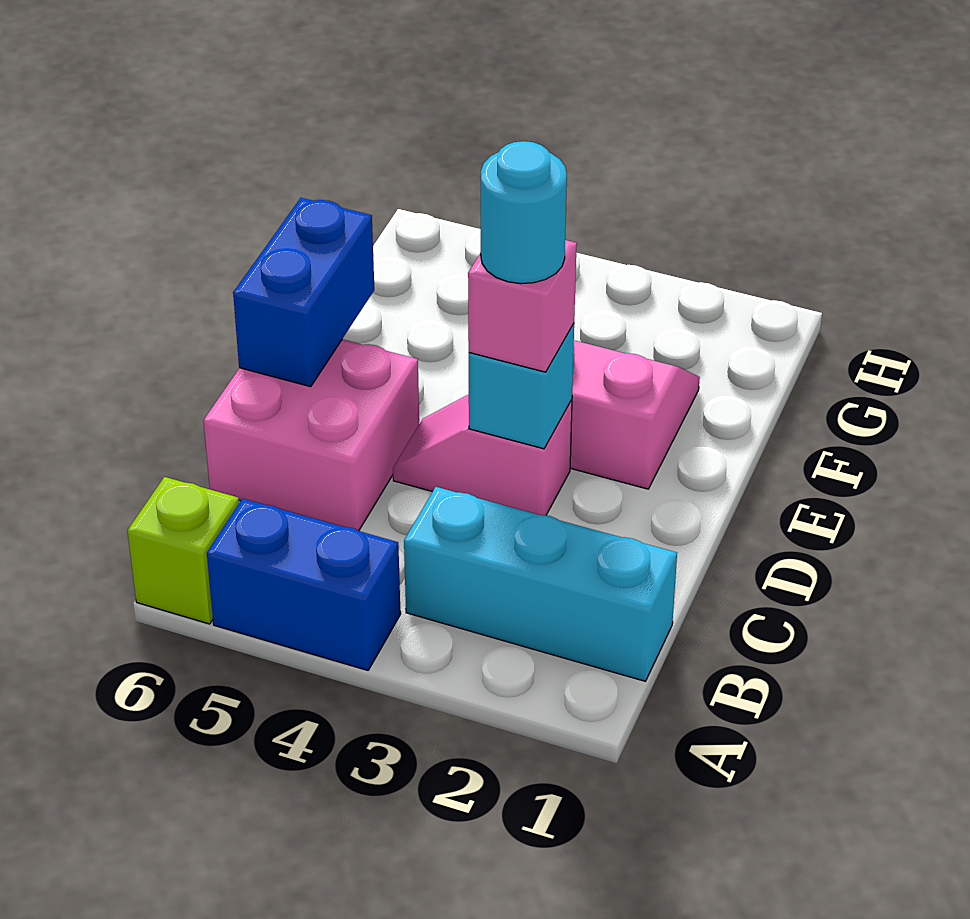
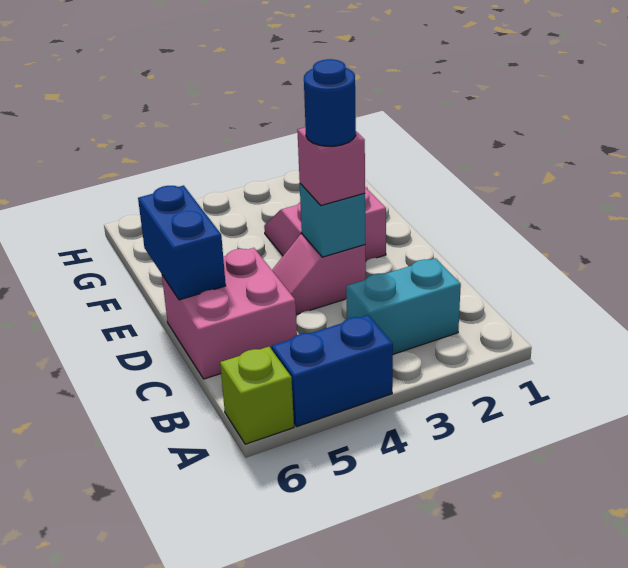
cyan brick B1:B3 level 1 -> cyan brick B2:B3 level 1
cyan round brick D3 level 4 -> blue round brick D3 level 4

